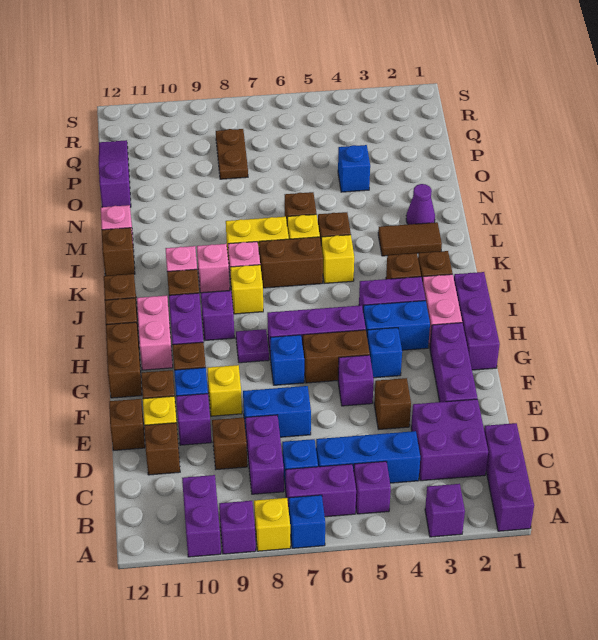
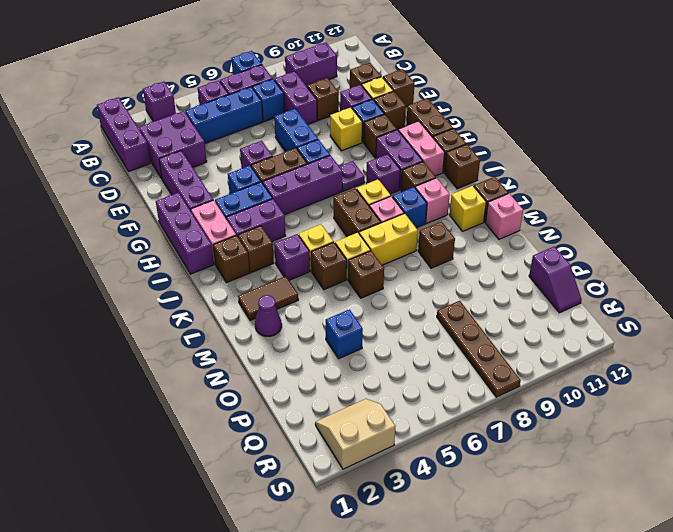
yellow brick A8 level 1 -> yellow brick L11 level 1
purple brick A9 level 1 -> purple brick K4 level 1
purple brick A10:B10 level 1 -> purple brick B9:B10 level 1
brown brick E4 level 1 -> brown brick M9 level 1
blue brick E7:E8 level 1 -> blue brick E7:F7 level 1
brown brick K6:K7 level 1 -> brown brick J7:K7 level 1
pink brick K9 level 1 -> blue brick K9 level 1
purple slope O12:Q12 level 1 top O -> purple slope P12:Q12 level 1 top P
brown plate P8:Q8 level 1 -> brown plate P8:S8 level 1
none -> tan slope R2:S3 level 1 top S

